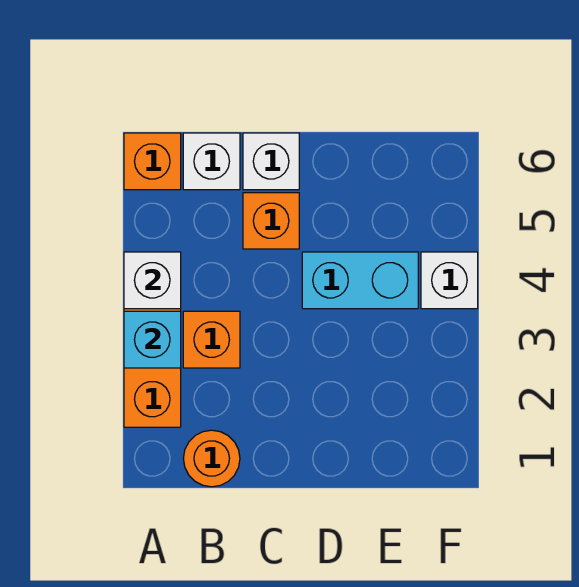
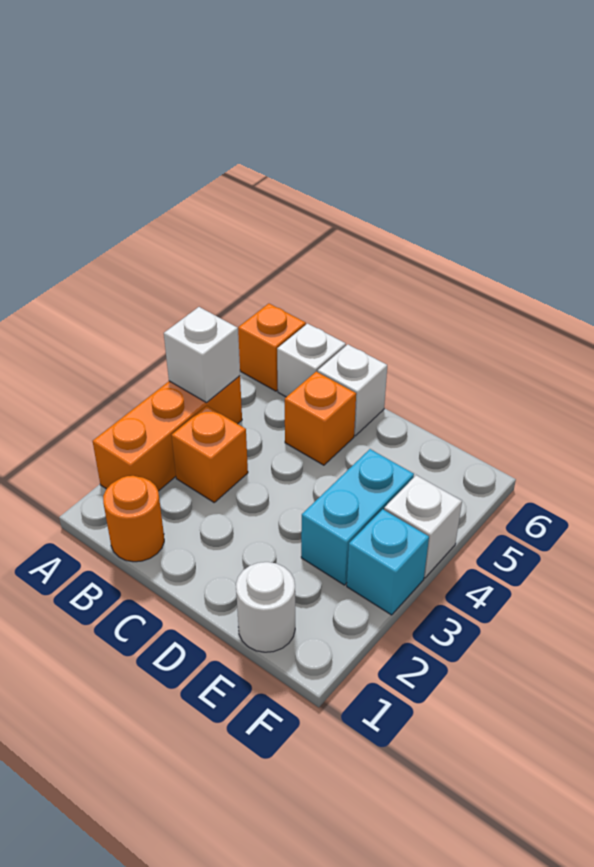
cyan brick A3 level 2 -> cyan brick F3 level 1
cyan brick D4:E4 level 1 -> cyan brick E3:E4 level 1
none -> white round brick E1 level 1

